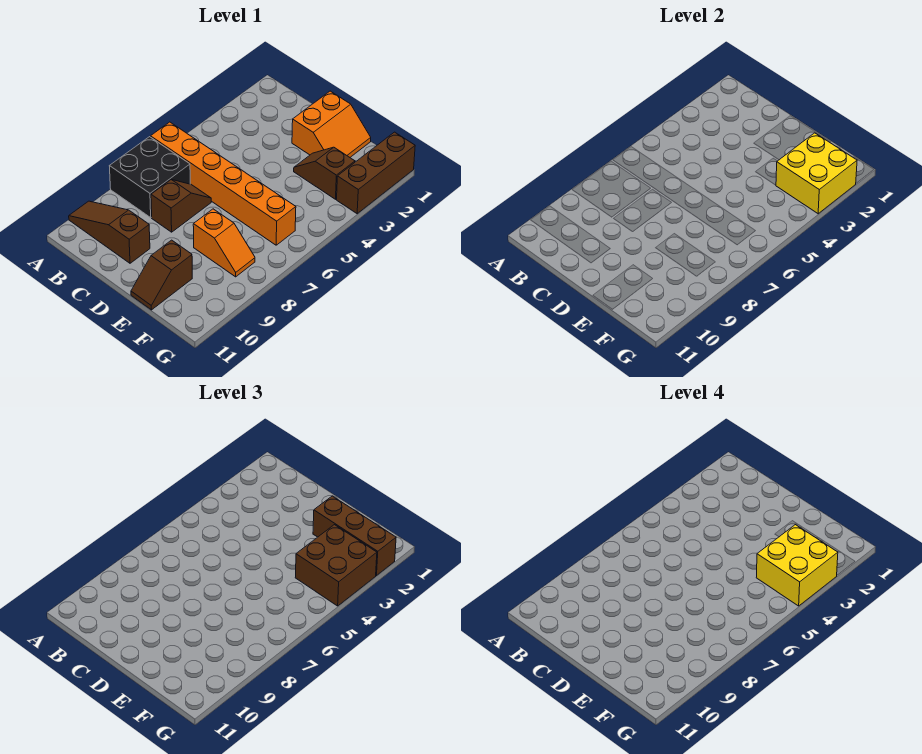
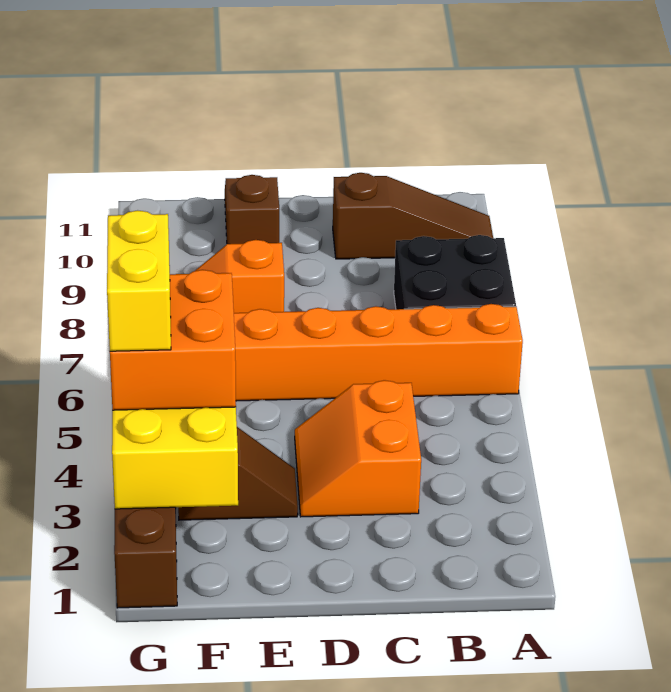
brown slope C7:C8 level 1 top 8 -> none
orange slope D1:E2 level 1 top D -> orange slope C3:D4 level 1 top C
brown brick E2:G2 level 3 -> none
brown brick F3:G4 level 3 -> orange brick F3:G4 level 3
yellow brick F3:G4 level 4 -> yellow brick G3:G4 level 4

